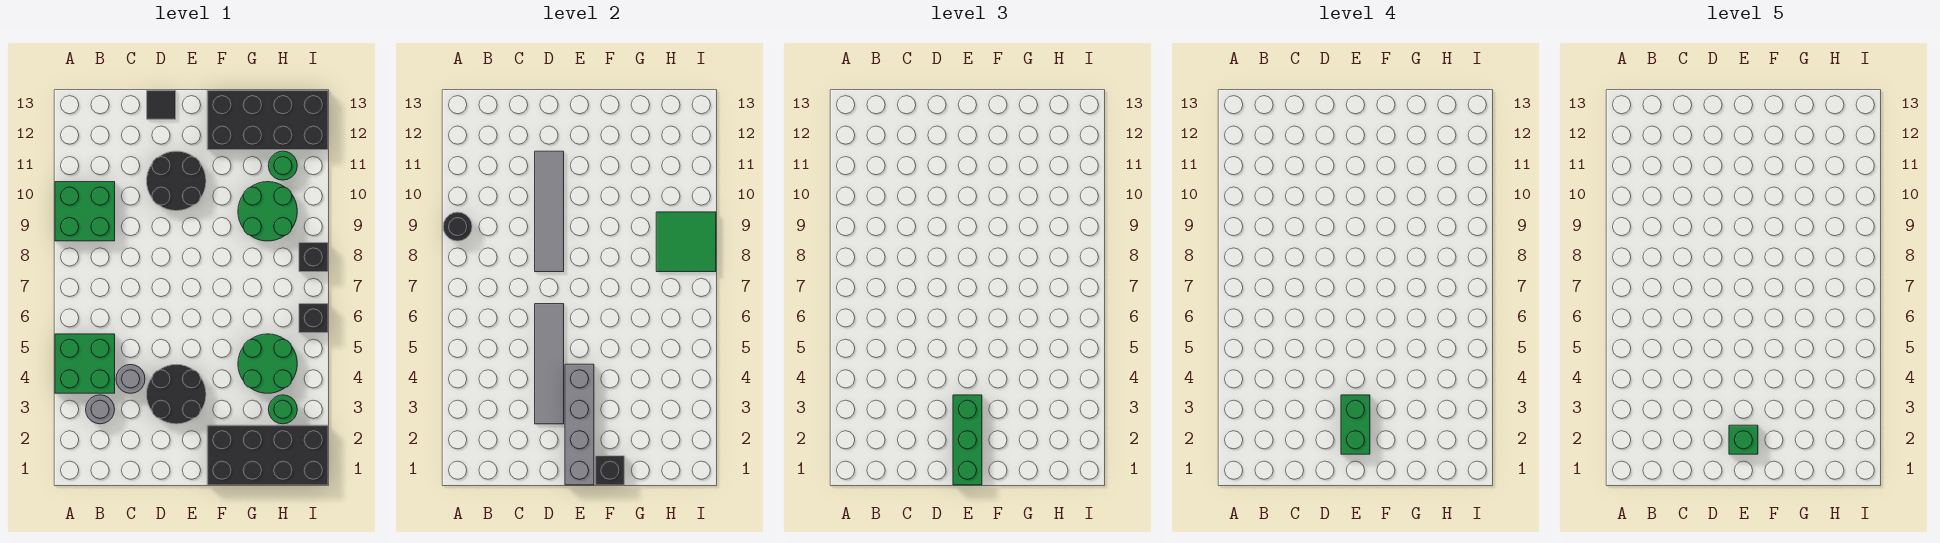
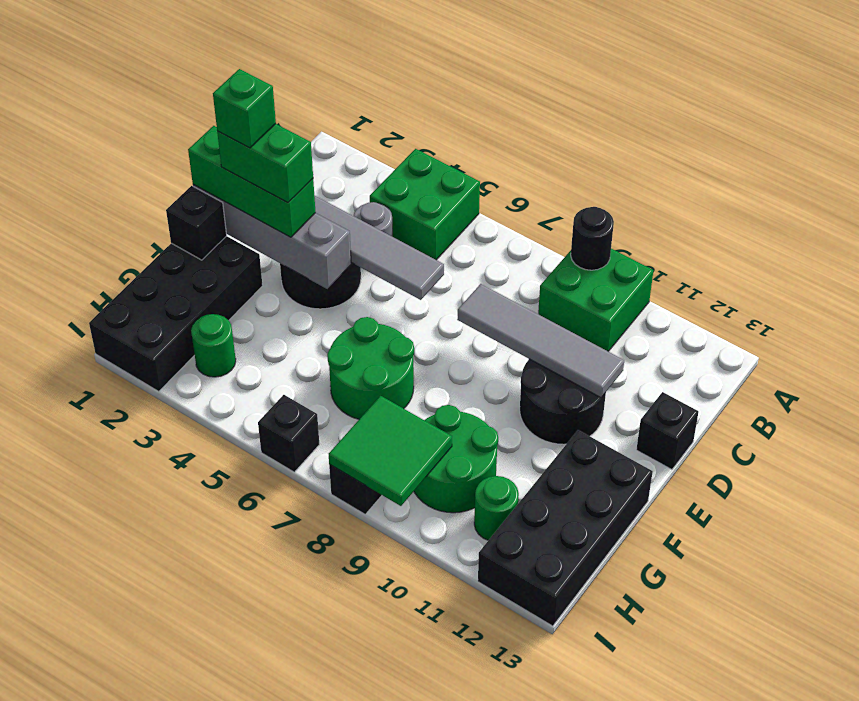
grey round brick B3 level 1 -> none
black tile D13 level 1 -> black brick D13 level 1
green round brick G4:H5 level 1 -> green round brick F6:G7 level 1

